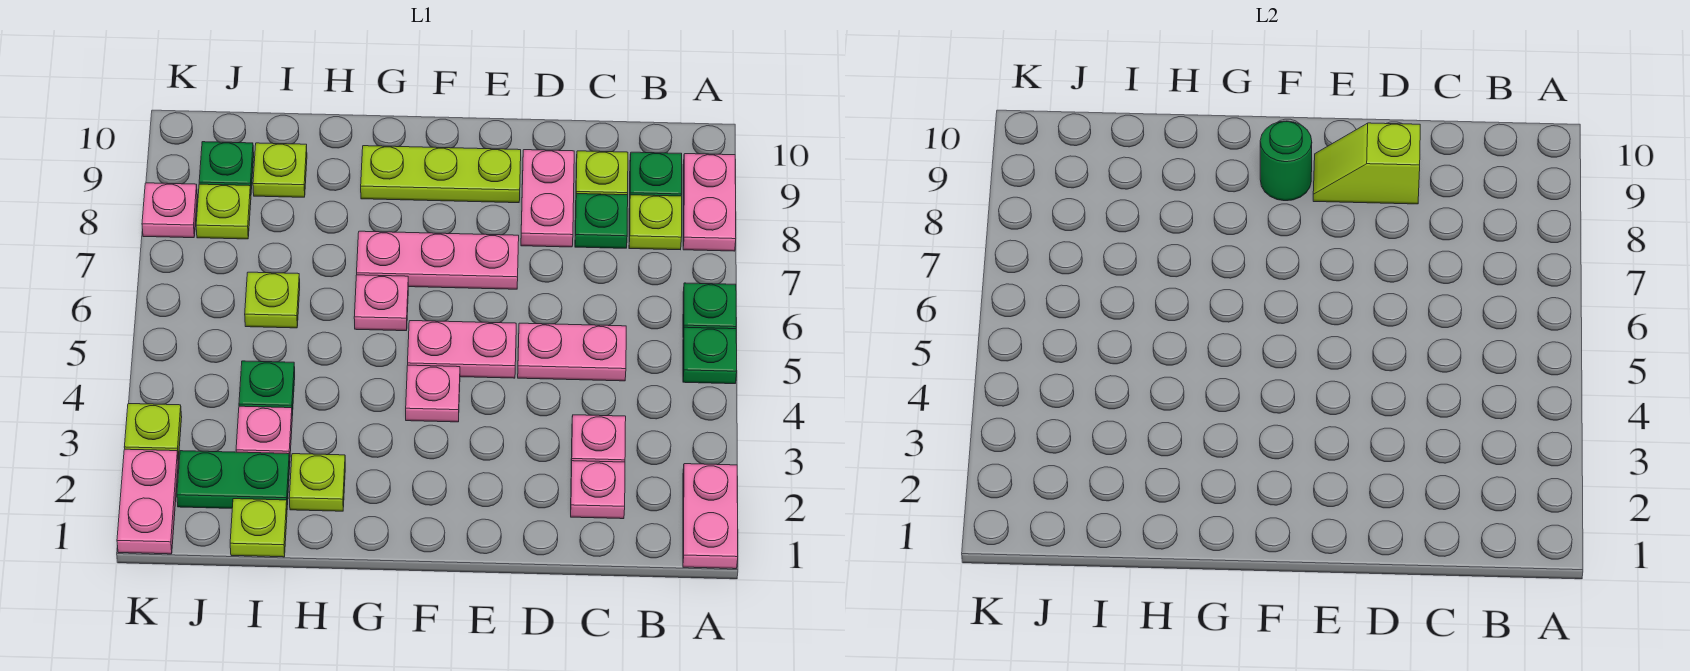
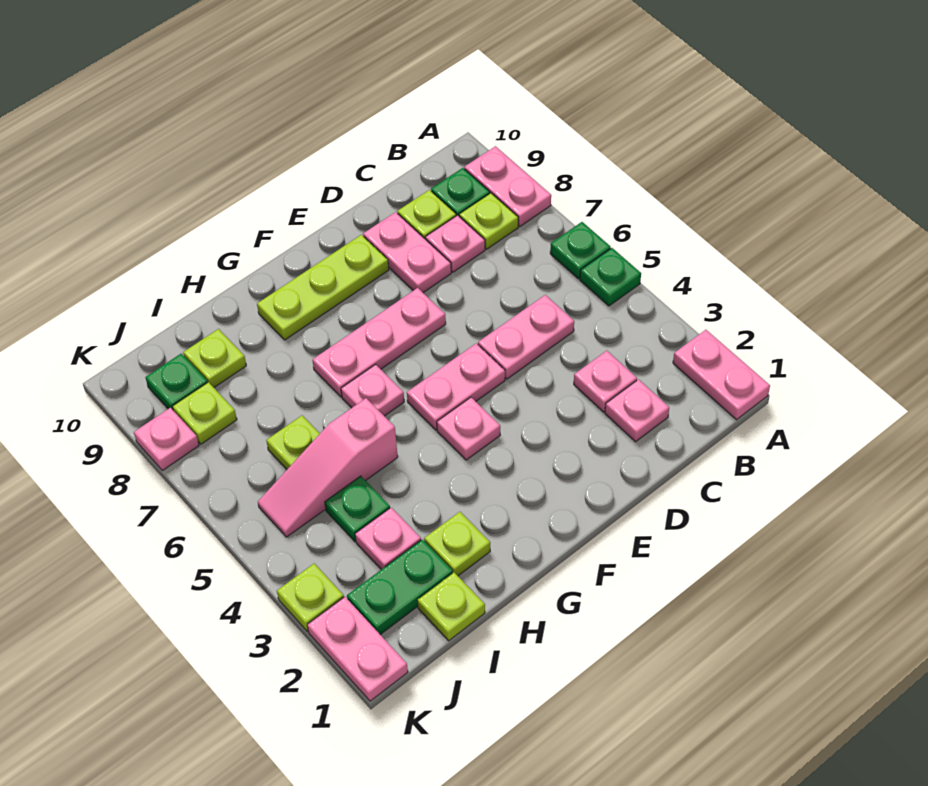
green plate C8 level 1 -> pink plate C8 level 1
lime slope D9:E9 level 2 top D -> none
green round brick F9 level 2 -> none
none -> pink slope H5:J5 level 1 top H

